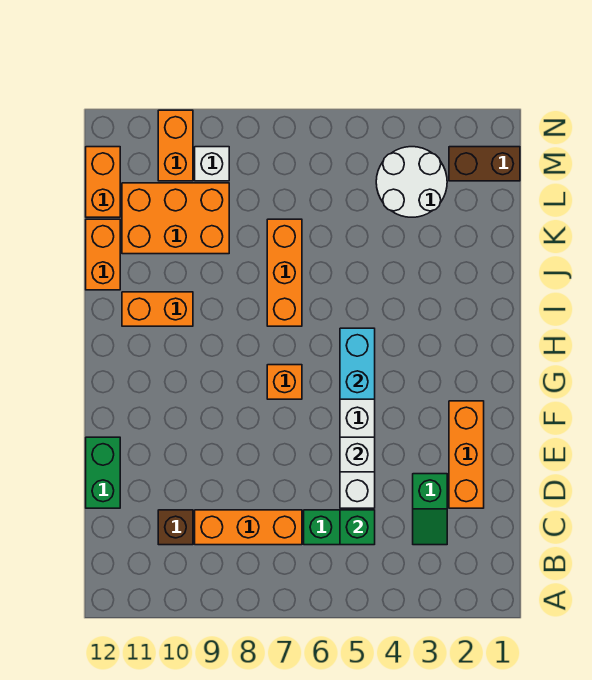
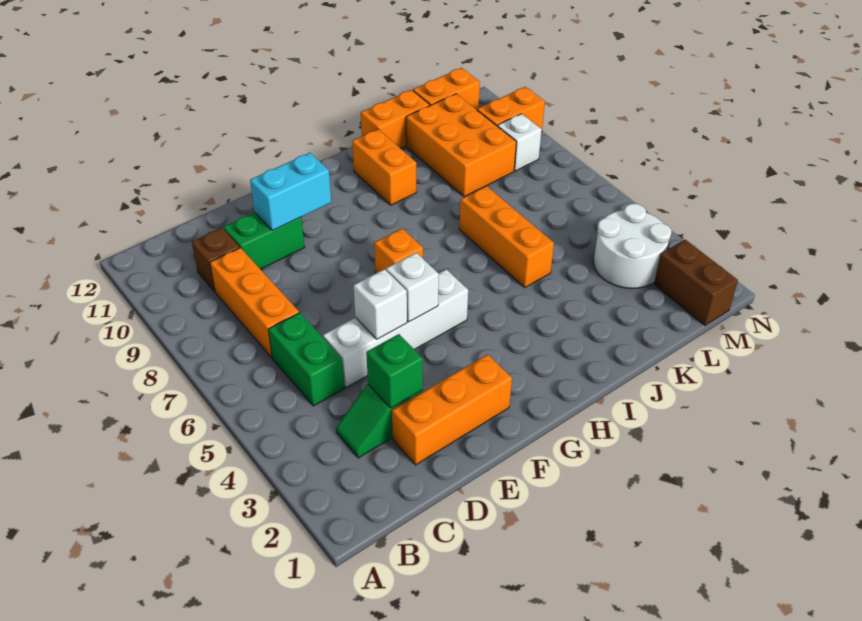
green brick C5 level 2 -> green brick D3 level 2
green brick D12:E12 level 1 -> green brick D10:E10 level 1
none -> white brick F5 level 2
cyan brick G5:H5 level 2 -> cyan brick E10:F10 level 2
orange brick I7:K7 level 1 -> orange brick J5:J7 level 1

